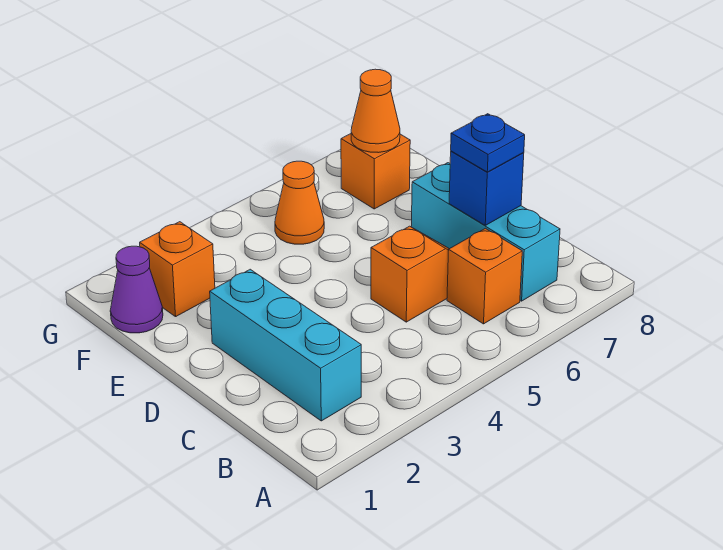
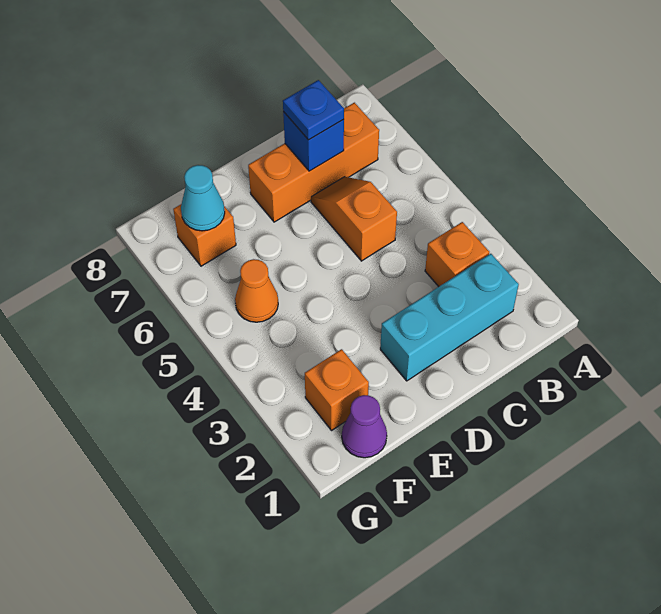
orange brick B6 level 1 -> orange brick B3 level 1
cyan brick B7:D7 level 1 -> orange brick B7:D7 level 1
orange cone F7 level 2 -> cyan cone F7 level 2

